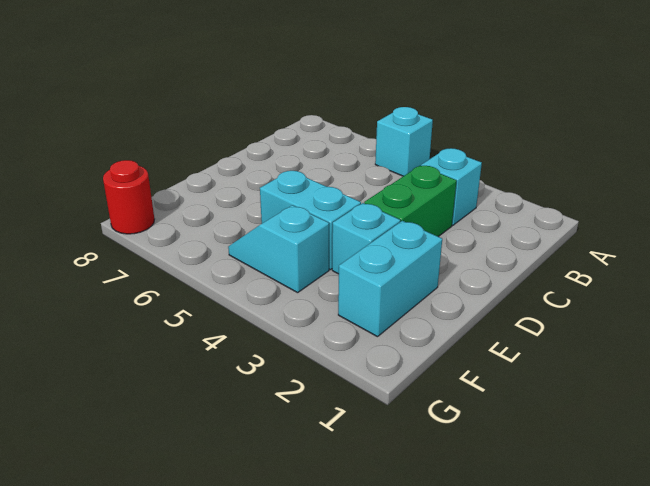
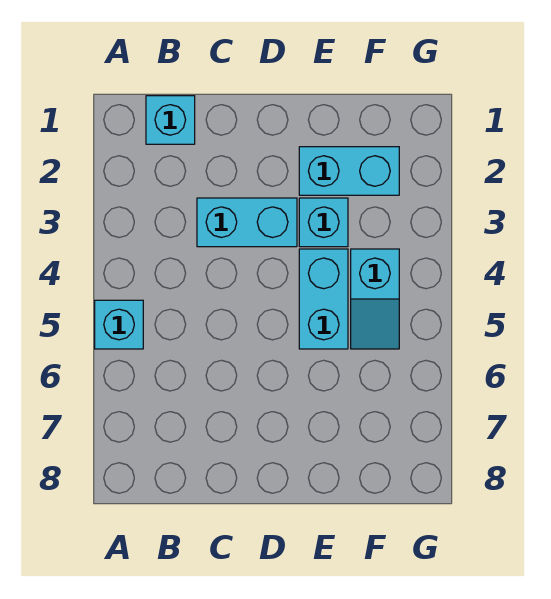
cyan brick B3 level 1 -> cyan brick B1 level 1
green brick C3:D3 level 1 -> cyan brick C3:D3 level 1
red round brick G8 level 1 -> none

